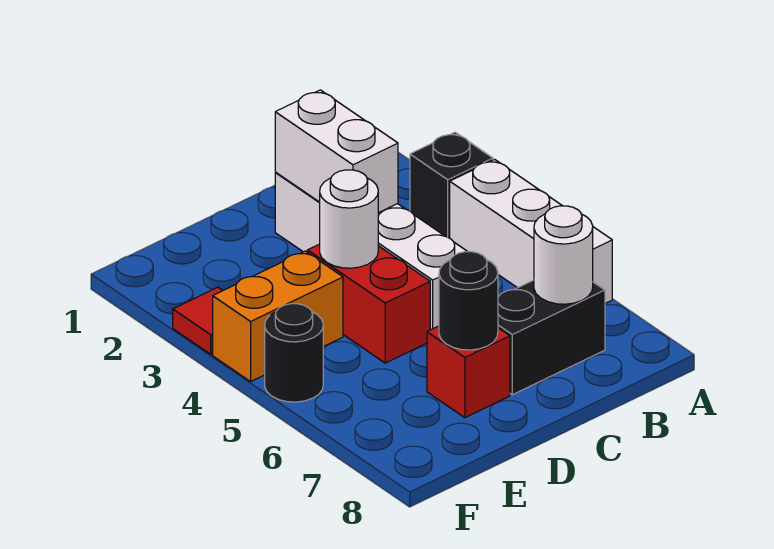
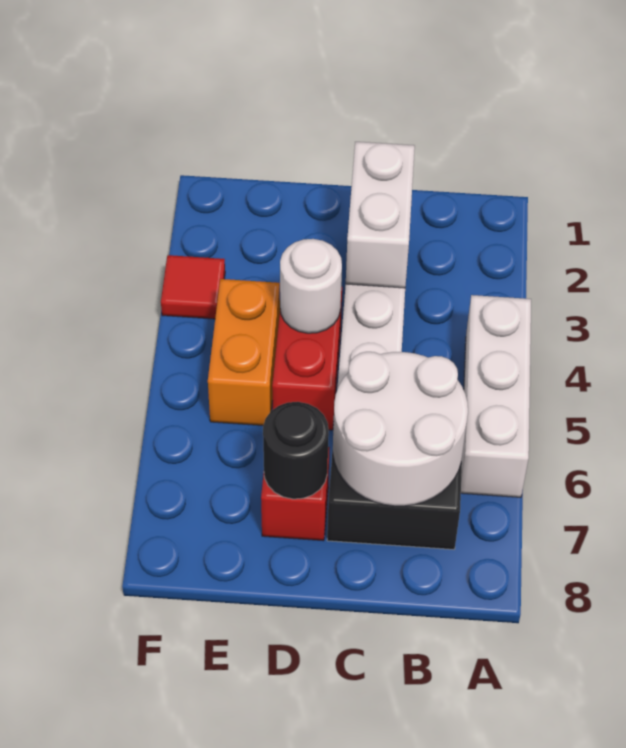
black brick A3 level 1 -> none
white round brick B7 level 2 -> white round brick B6:C7 level 2
orange brick E4:F4 level 1 -> orange brick E4:E5 level 1
black round brick F5 level 1 -> none

